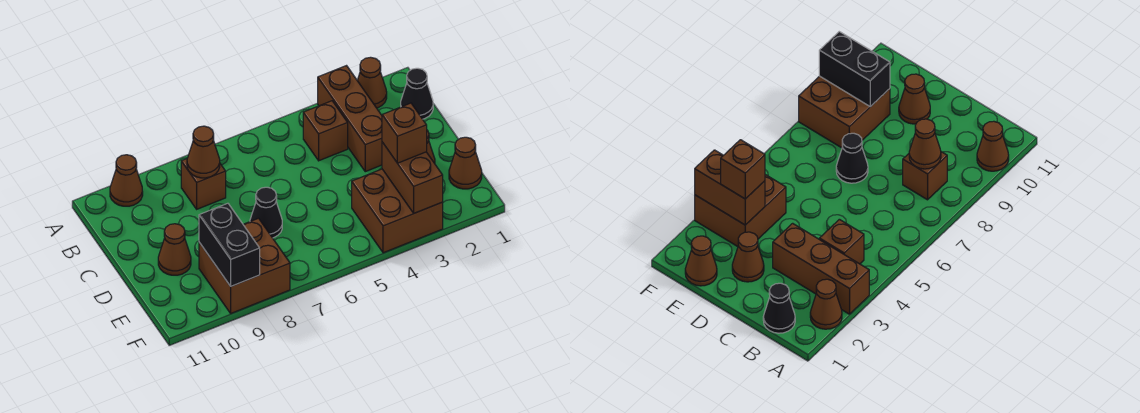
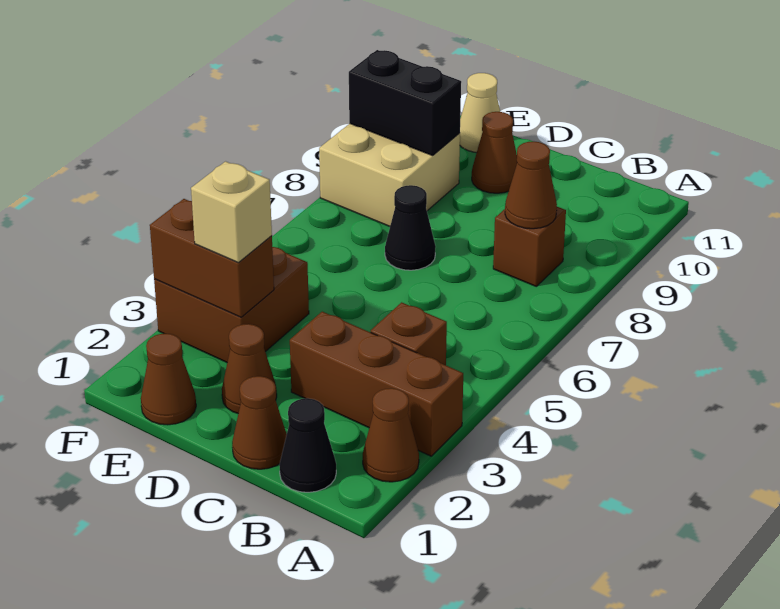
brown cone A10 level 1 -> brown cone C1 level 1
brown brick E3 level 3 -> tan brick E3 level 3
brown brick E8:F9 level 1 -> tan brick E8:F9 level 1
none -> tan cone E11 level 1

